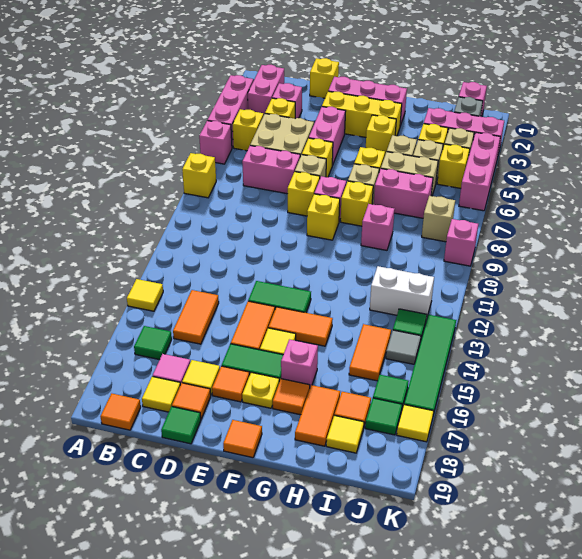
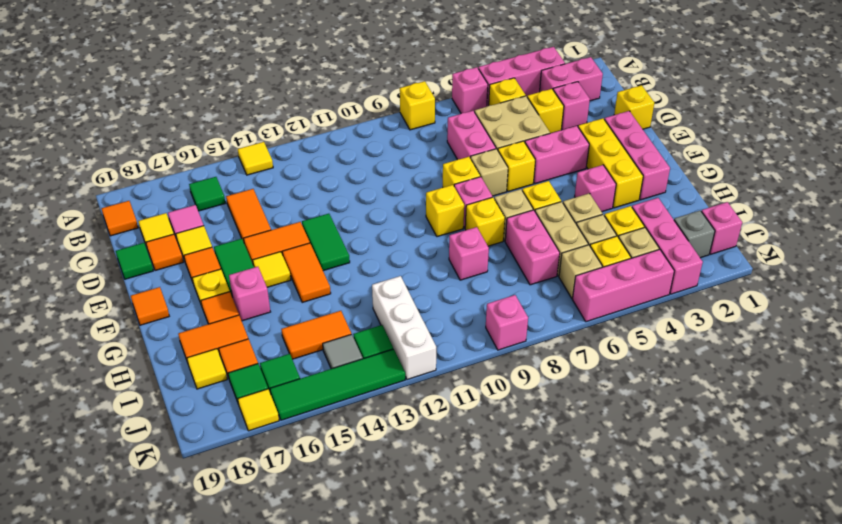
orange tile C14:C15 level 1 -> orange tile C15:D15 level 1
yellow brick G4 level 1 -> pink brick G4 level 1
white brick I12:J12 level 1 -> white brick I12:K12 level 1
tan brick J8 level 1 -> tan brick J6 level 1

